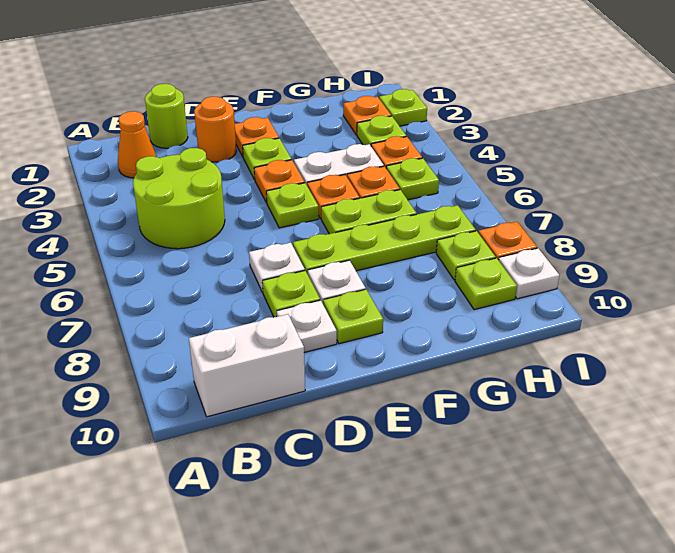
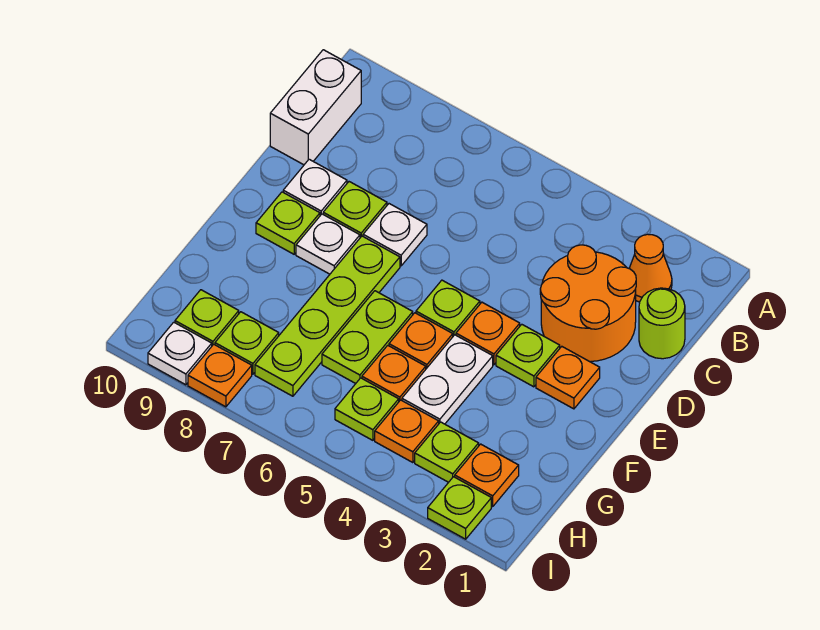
lime round brick B4:C5 level 1 -> none
orange round brick D2 level 1 -> orange round brick C2:D3 level 1

